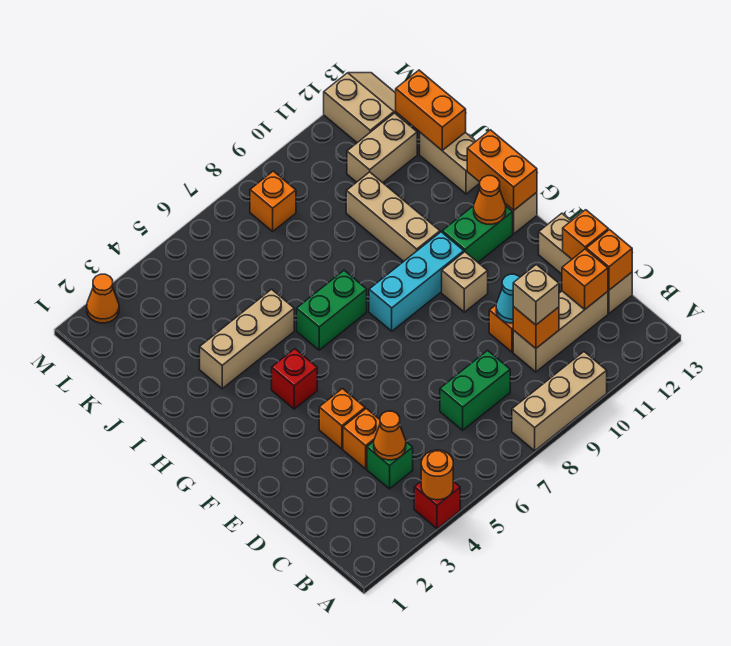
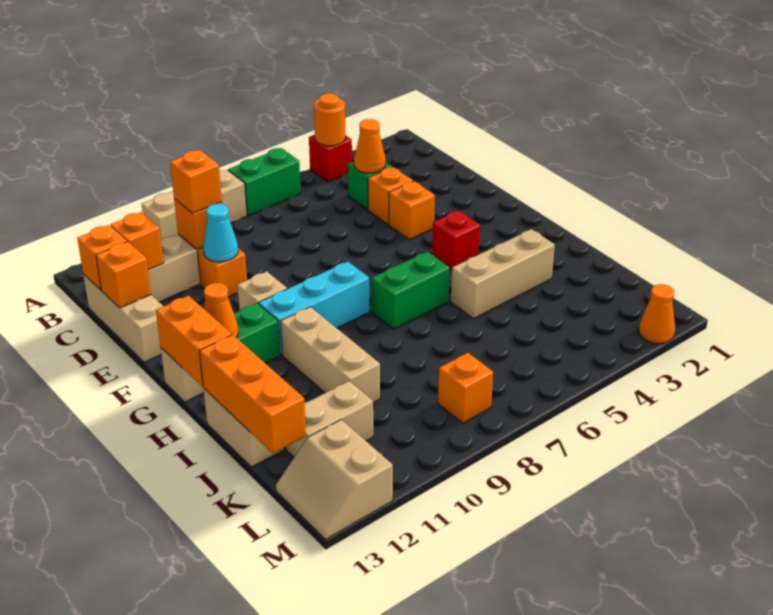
green brick C7:C8 level 1 -> green brick A6:A7 level 1
tan brick C10 level 3 -> orange brick C10 level 3
orange brick J13:K13 level 2 -> orange brick I13:K13 level 2

